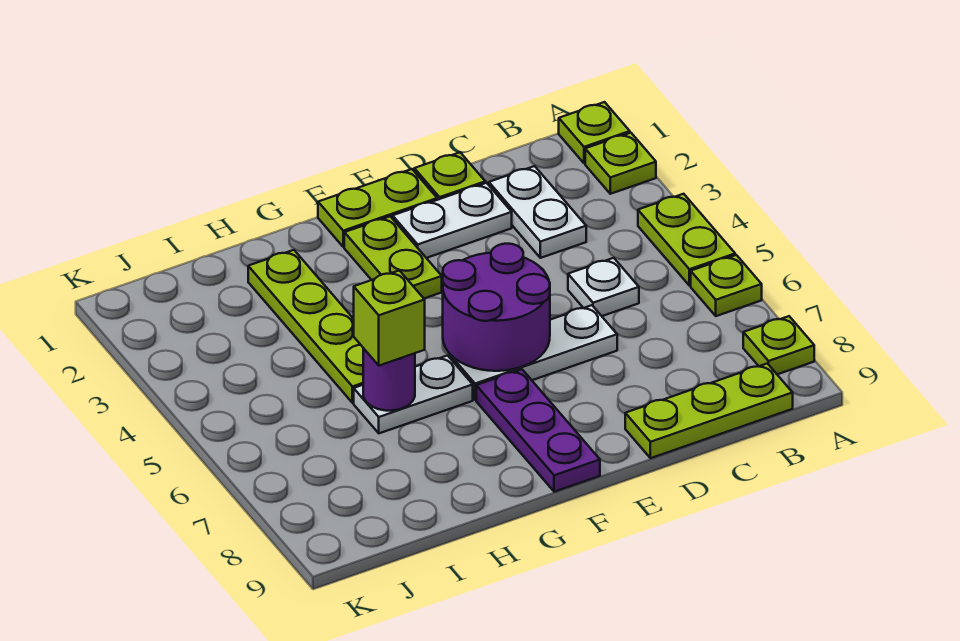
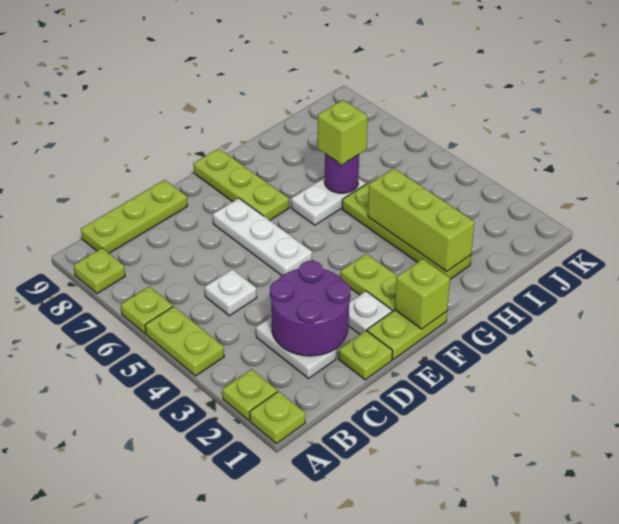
white plate D2:E2 level 1 -> white plate E2 level 1
white plate D6:F6 level 1 -> white plate E5:E7 level 1
purple round brick E5:F6 level 2 -> purple round brick C2:D3 level 2
none -> lime brick F1 level 2
purple plate F7:F9 level 1 -> lime plate F7:F9 level 1
none -> lime brick H2:H4 level 2

